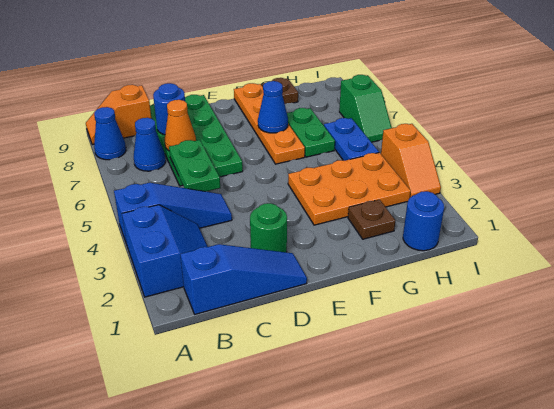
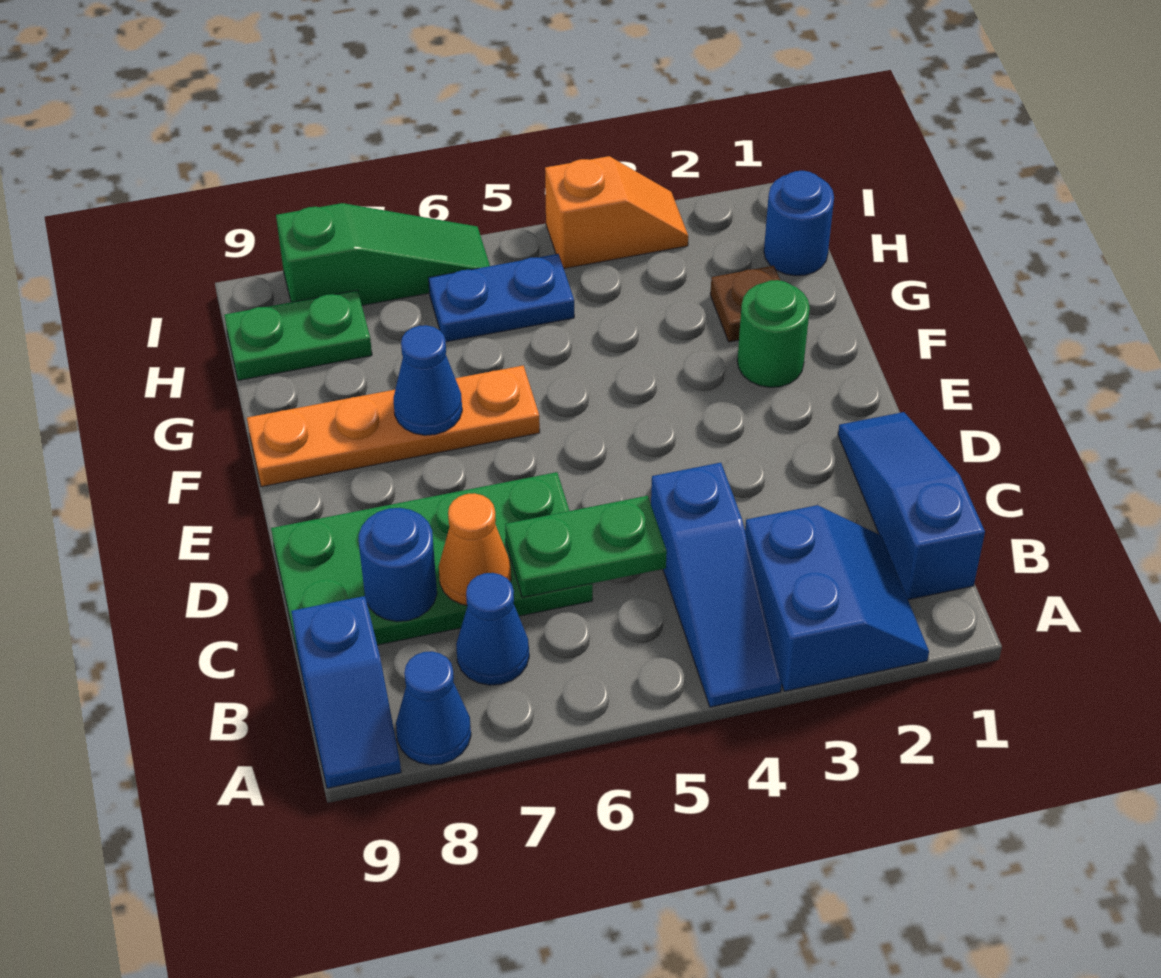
blue slope A2:B3 level 1 top A -> blue slope A2:B3 level 1 top 3
blue slope A4:C4 level 1 top A -> blue slope A4:C4 level 1 top C
orange slope A9:B9 level 1 top B -> blue slope A9:B9 level 1 top B
green round brick D2 level 1 -> green round brick F2 level 1
orange plate F3:H4 level 1 -> none
green plate G6:G7 level 1 -> green plate H8:H9 level 1
brown plate G9 level 1 -> none
green slope I6:I7 level 1 top 7 -> green slope I6:I8 level 1 top 8

